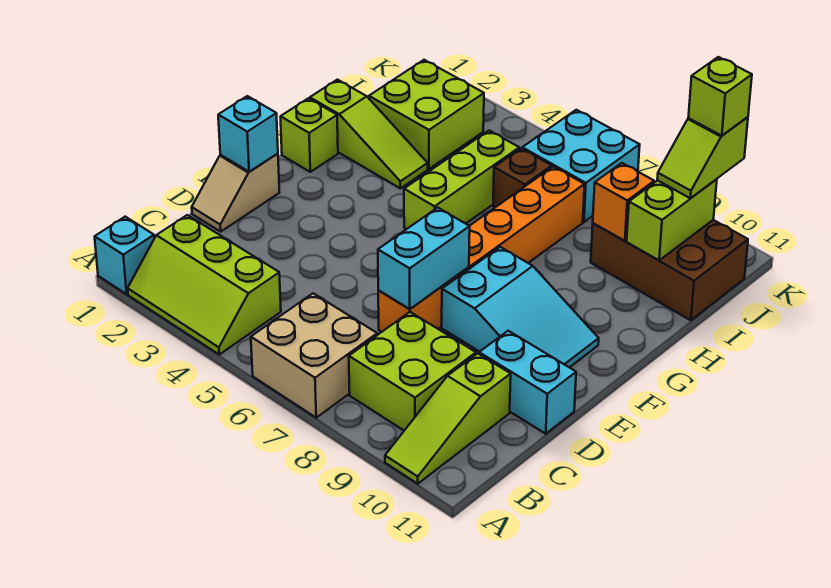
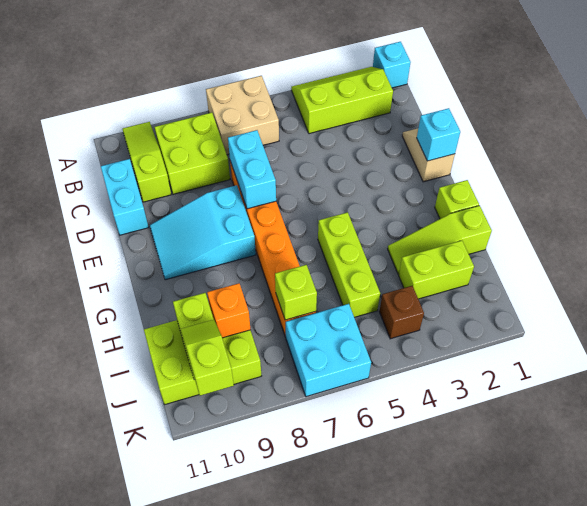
cyan brick D10:D11 level 1 -> cyan brick C11:D11 level 1
lime brick I2:J3 level 1 -> lime brick I2:I3 level 1
brown brick I6 level 1 -> brown brick J4 level 1
brown brick I9:J11 level 1 -> lime brick I9:J11 level 1
lime brick K10 level 4 -> lime brick I7 level 2

